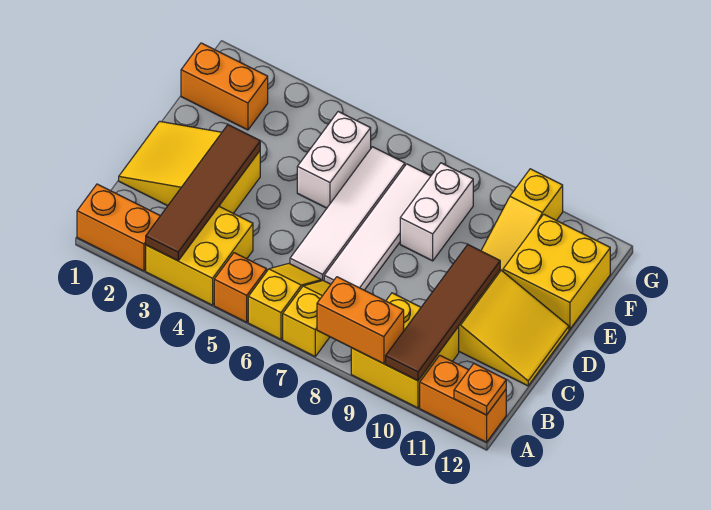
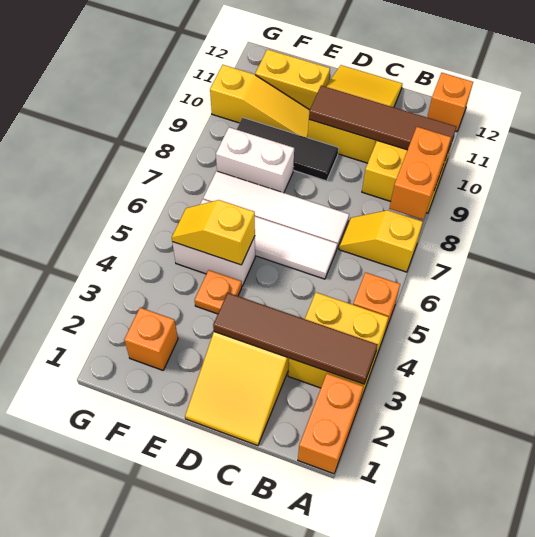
yellow slope A6:B6 level 1 top A -> yellow slope E5:F5 level 2 top E
orange brick A11:A12 level 1 -> orange brick A12 level 1
orange plate A12 level 2 -> orange plate E4 level 1
none -> black tile D9:F9 level 1
yellow brick E11:F12 level 1 -> yellow brick E11:F11 level 1
orange brick F1:F2 level 1 -> orange brick F2 level 1

